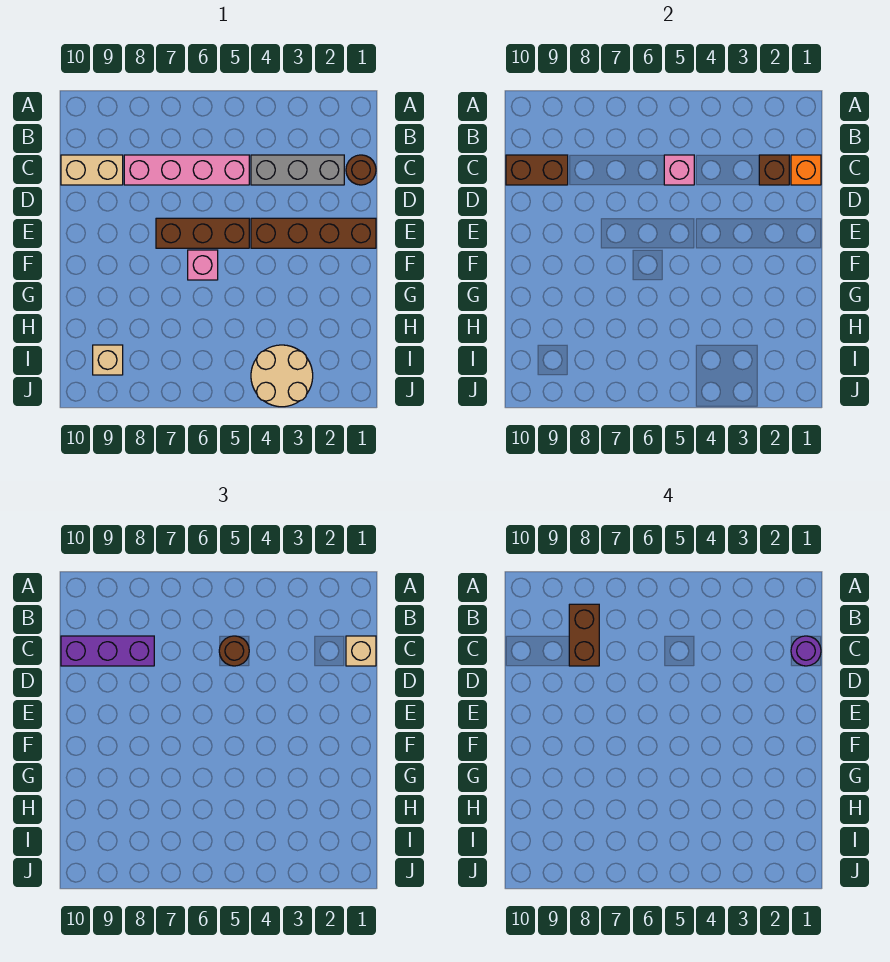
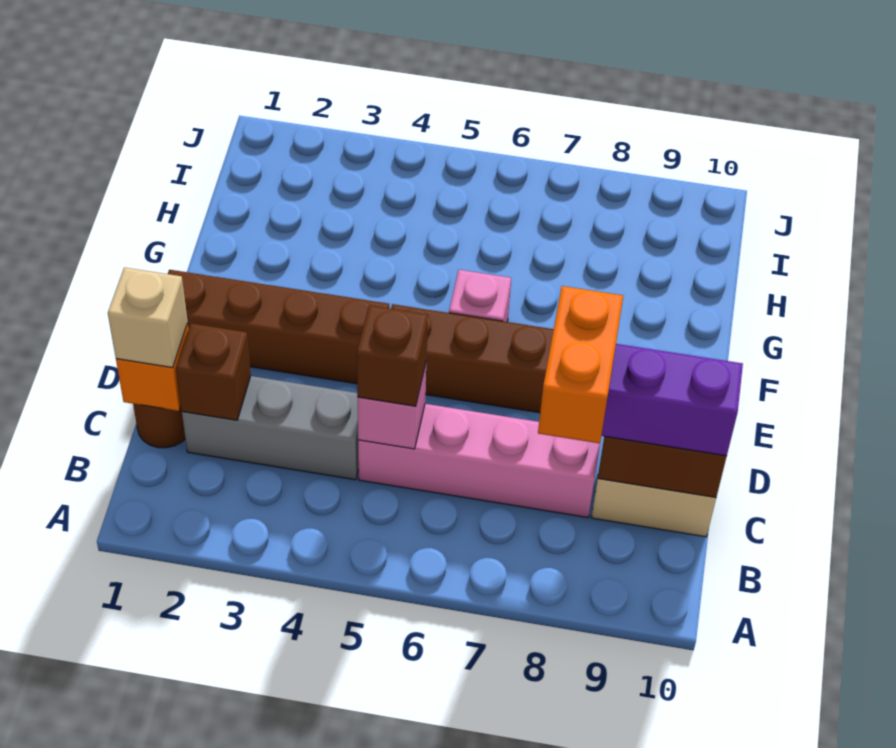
brown brick B8:C8 level 4 -> orange brick B8:C8 level 4
purple round brick C1 level 4 -> none
brown round brick C5 level 3 -> brown brick C5 level 3
tan round brick I3:J4 level 1 -> none
tan brick I9 level 1 -> none

